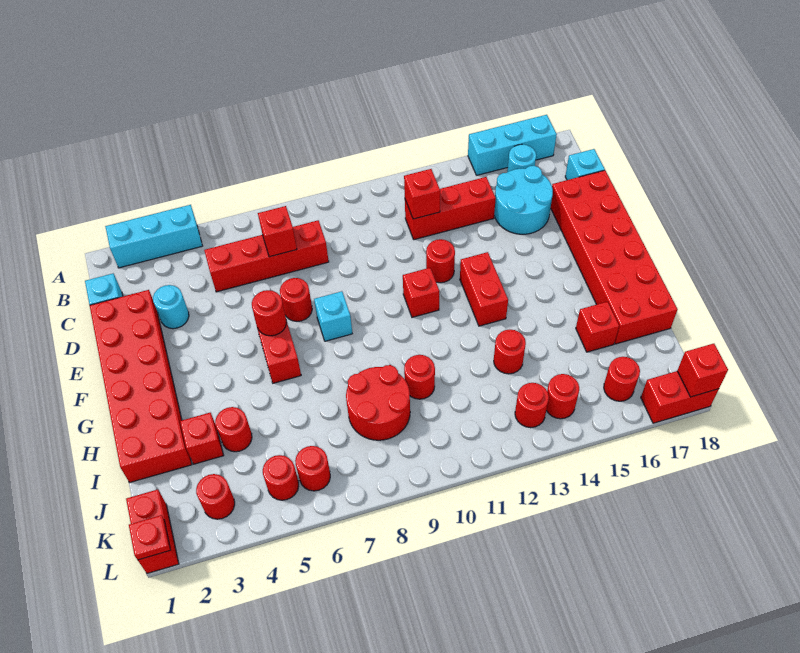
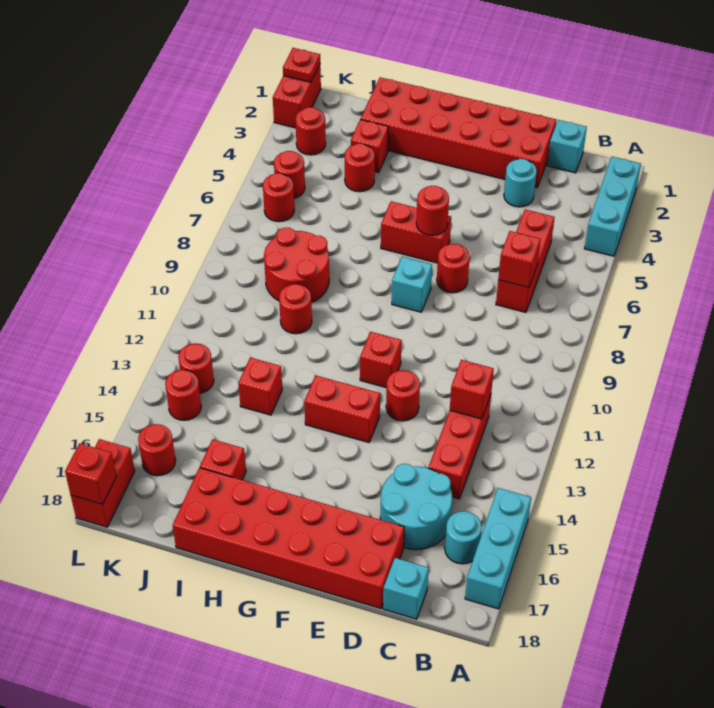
red brick C5:C8 level 1 -> red brick C5:C7 level 1
red round brick I13 level 1 -> red brick I13 level 1
red brick K1:L1 level 1 -> red brick L1:L2 level 1

